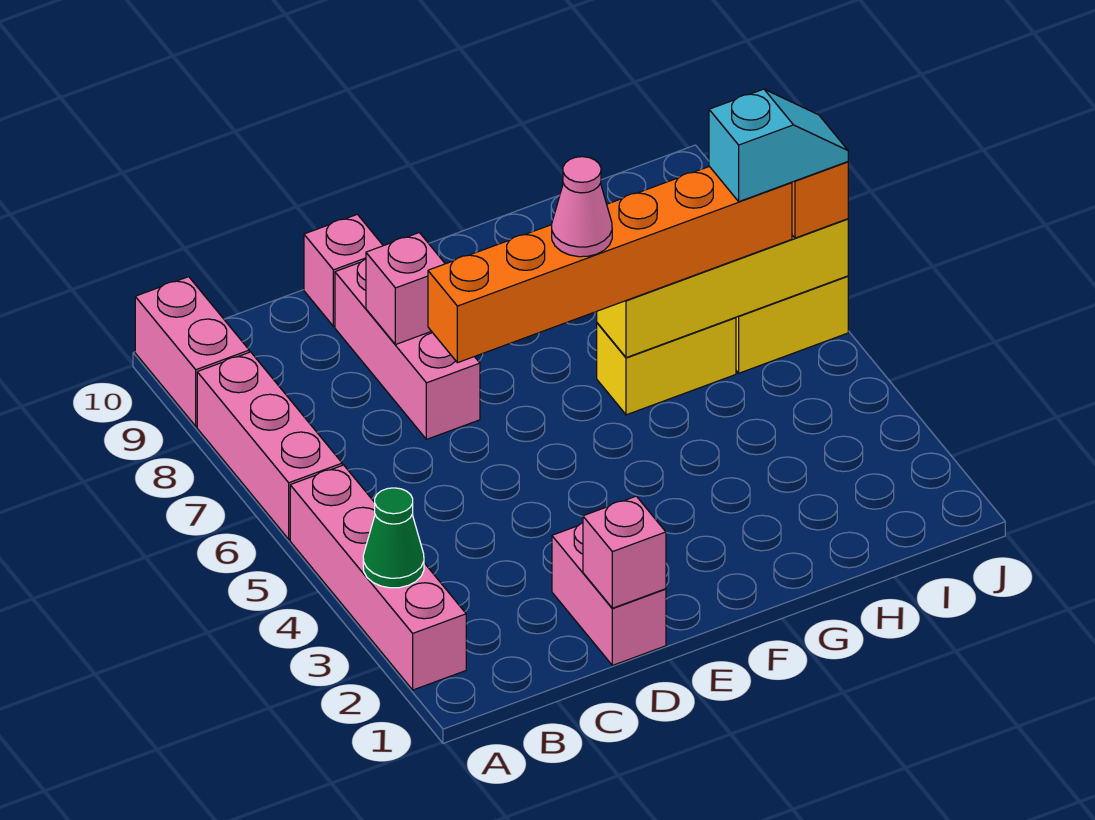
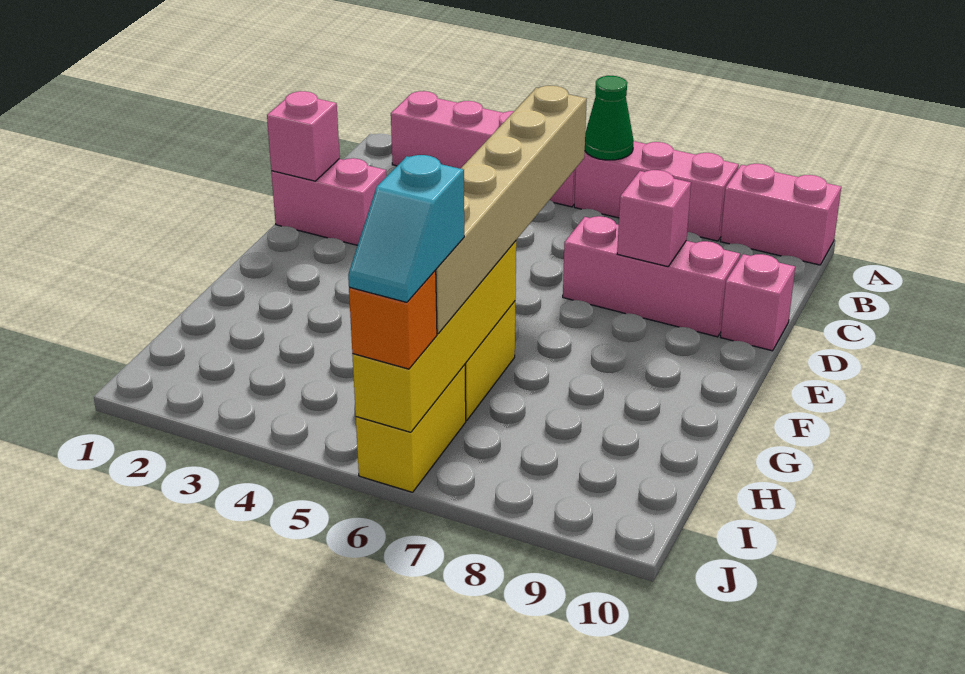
green cone A3 level 2 -> green cone A6 level 2
orange brick D6:I6 level 3 -> tan brick D6:I6 level 3
pink cone F6 level 4 -> none

